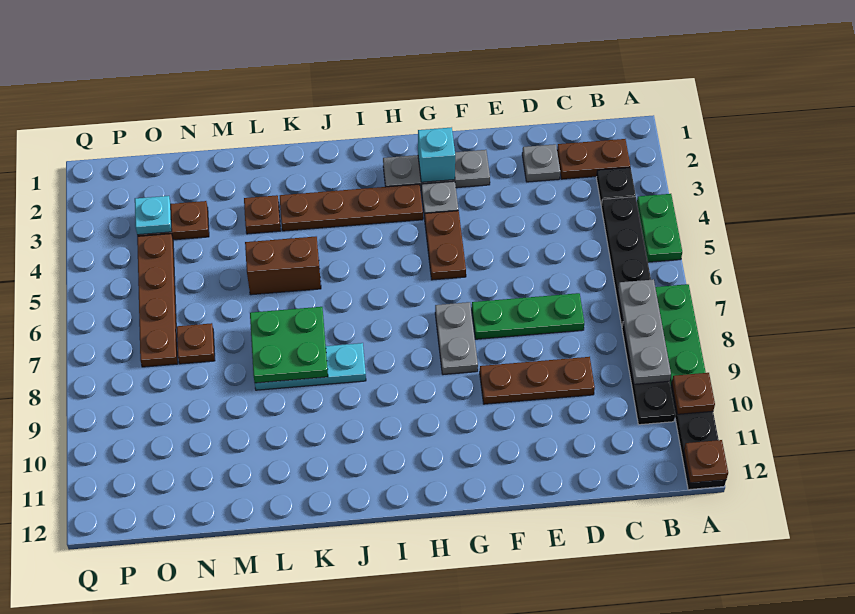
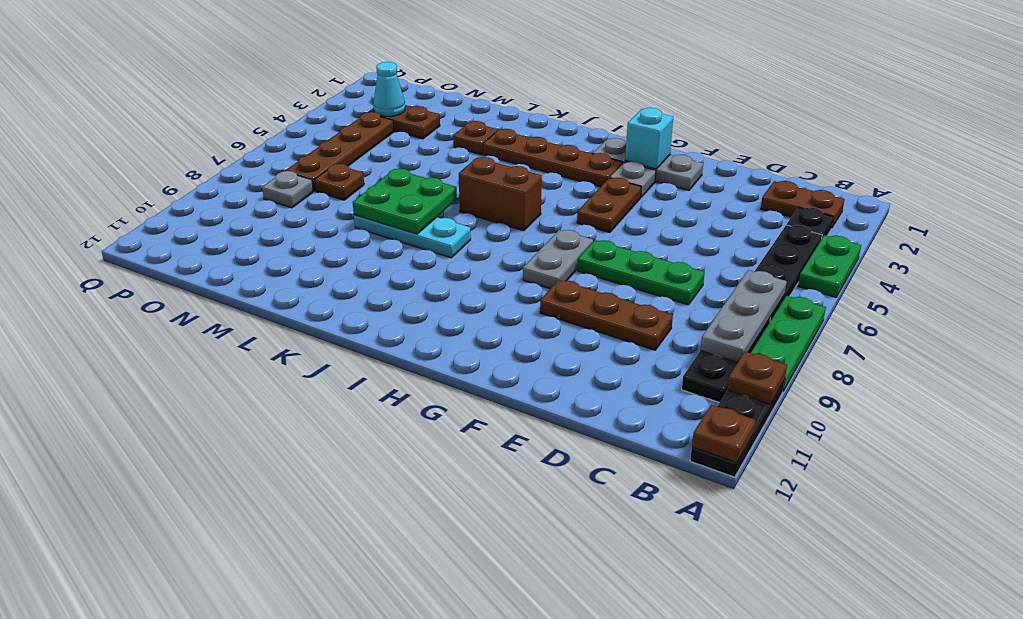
grey plate D2 level 1 -> grey plate O8 level 1
brown brick K5:L5 level 1 -> brown brick I6:J6 level 1
cyan plate O3 level 2 -> cyan cone O3 level 2

